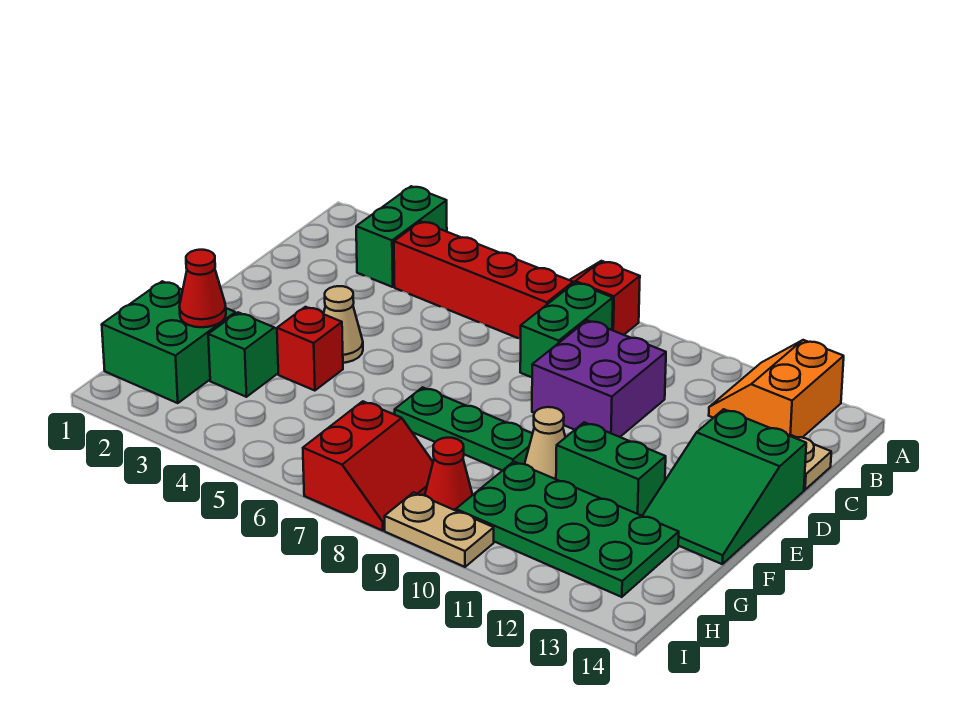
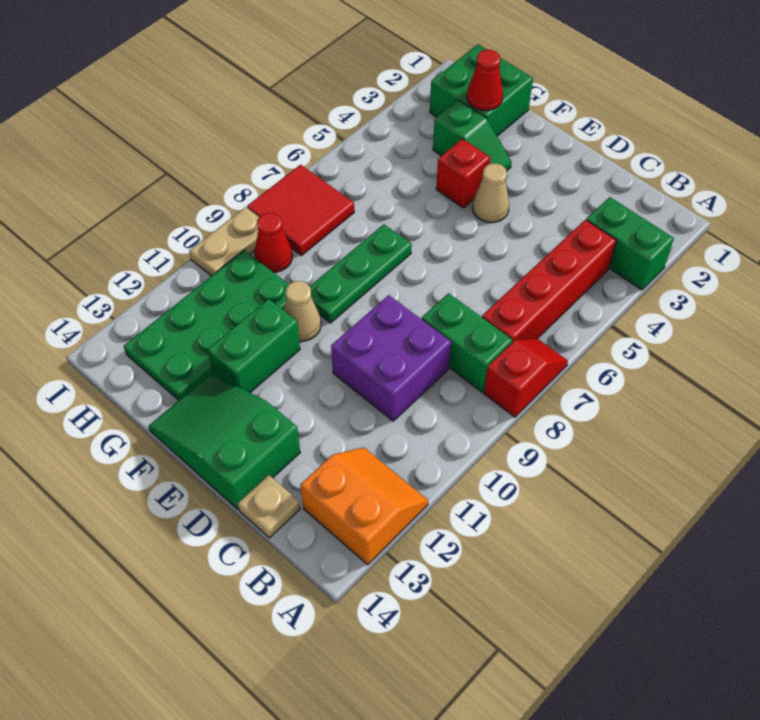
red slope H7:I8 level 1 top 7 -> red tile H7:I8 level 1

